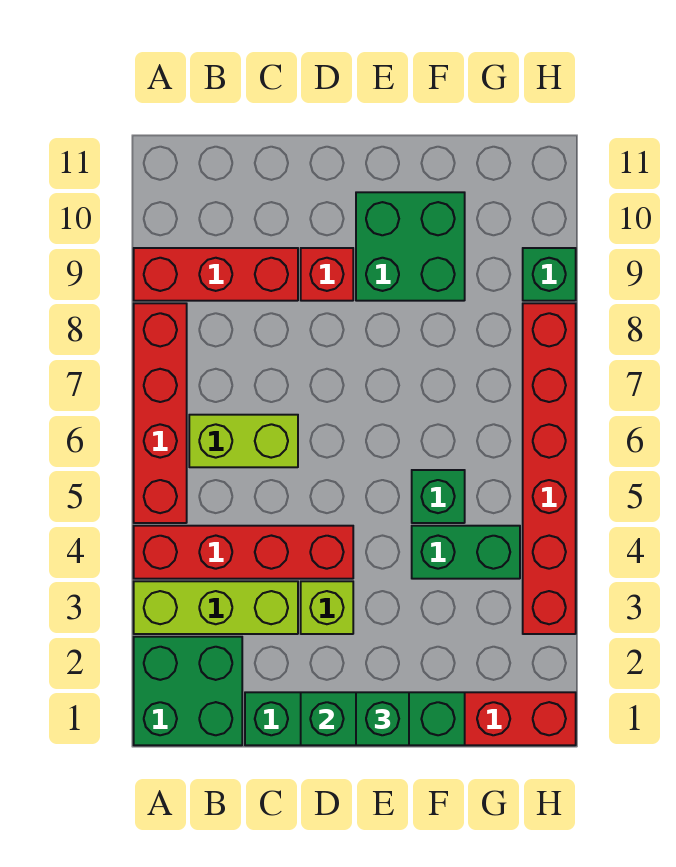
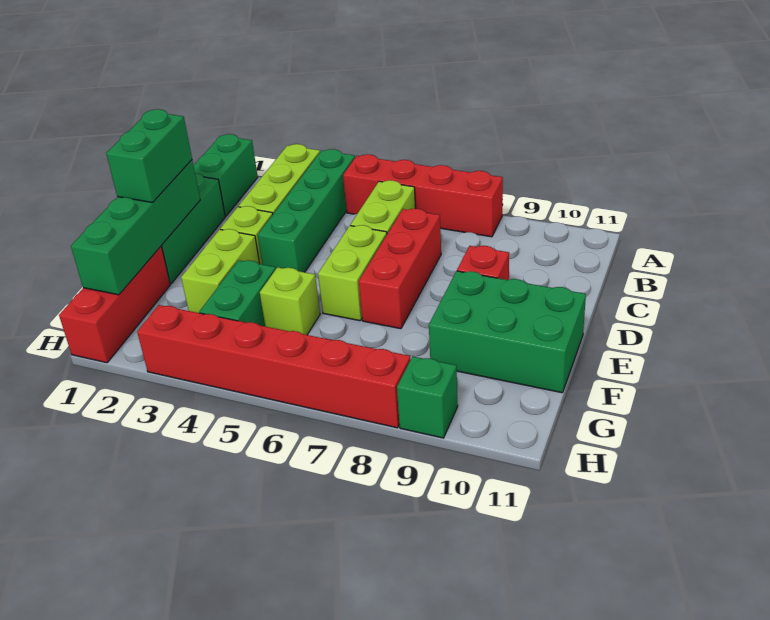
green brick A1:B2 level 1 -> green brick A1:B1 level 1
red brick A4:D4 level 1 -> green brick A4:D4 level 1
red brick A9:C9 level 1 -> red brick C7:E7 level 1
green brick D1:F1 level 2 -> green brick D1:G1 level 2
none -> lime brick D6:E6 level 1
green brick E1 level 3 -> green brick D1:E1 level 3
none -> lime brick E3:F3 level 1
green brick E9:F10 level 1 -> green brick E9:F11 level 1
green brick F5 level 1 -> lime brick F5 level 1

